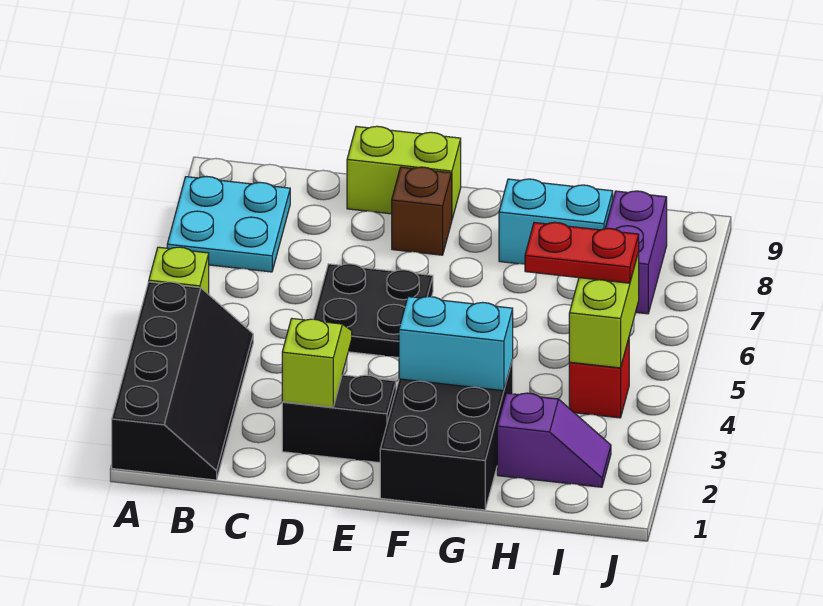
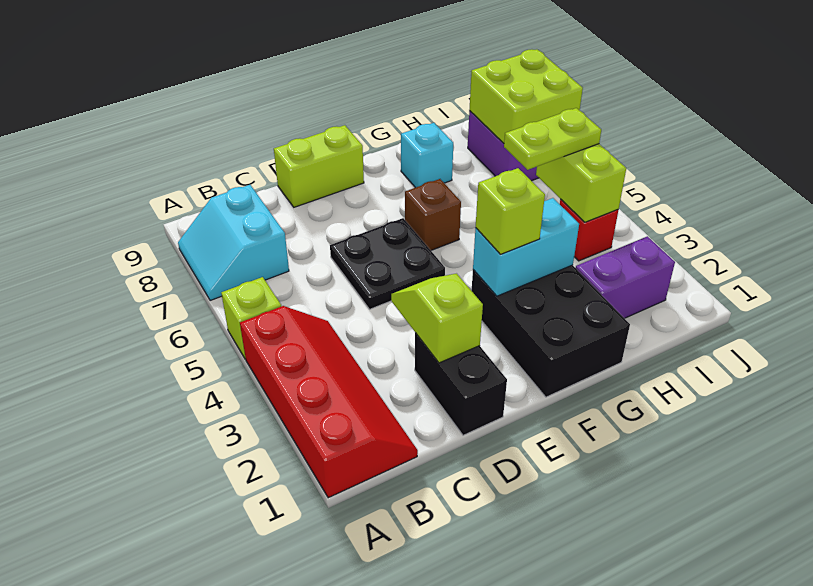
black slope A1:B4 level 1 top A -> red slope A1:B4 level 1 top A
cyan plate A7:B8 level 1 -> cyan slope A7:B8 level 1 top B
black brick D2:E2 level 1 -> black brick D1:D2 level 1
brown brick E8 level 1 -> brown brick F6 level 1
none -> lime brick F3 level 3
cyan brick G8:H8 level 1 -> cyan brick G8 level 1
purple slope H2:I2 level 1 top H -> purple brick H2:I2 level 1
red plate H5:I5 level 3 -> lime plate H5:I5 level 3
none -> lime brick I7:J8 level 2

